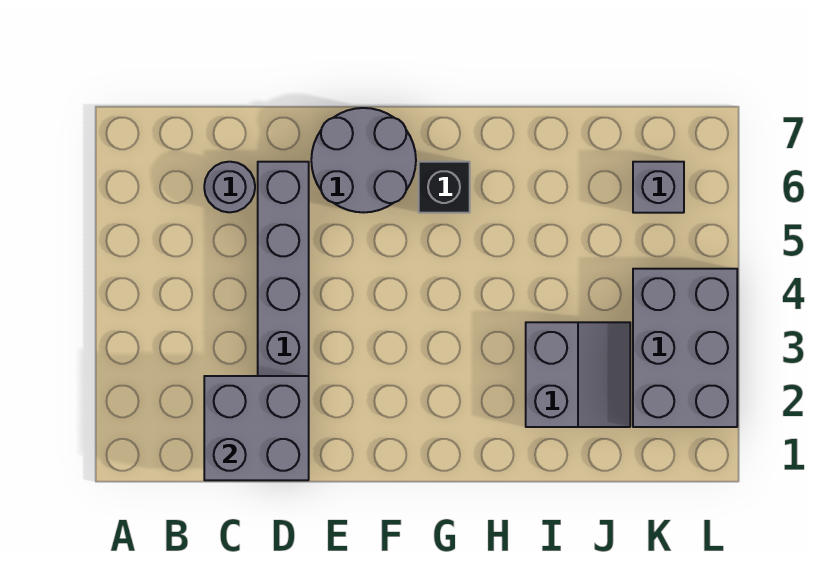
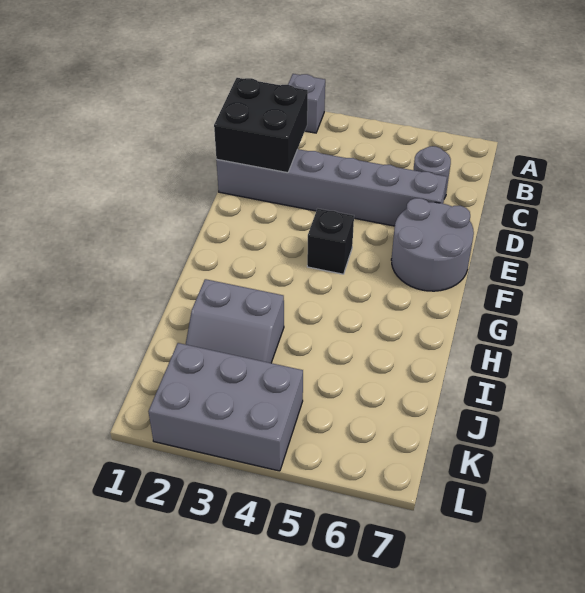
grey brick C1:D2 level 2 -> black brick C1:D2 level 2
black brick G6 level 1 -> black brick F4 level 1
grey brick K6 level 1 -> grey brick A2 level 1

